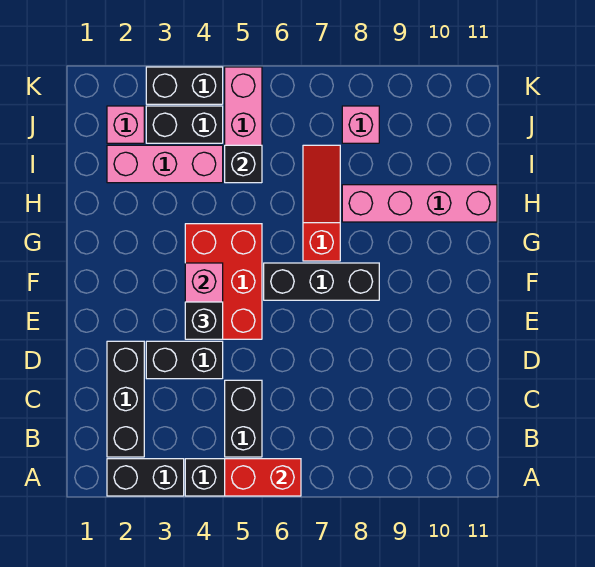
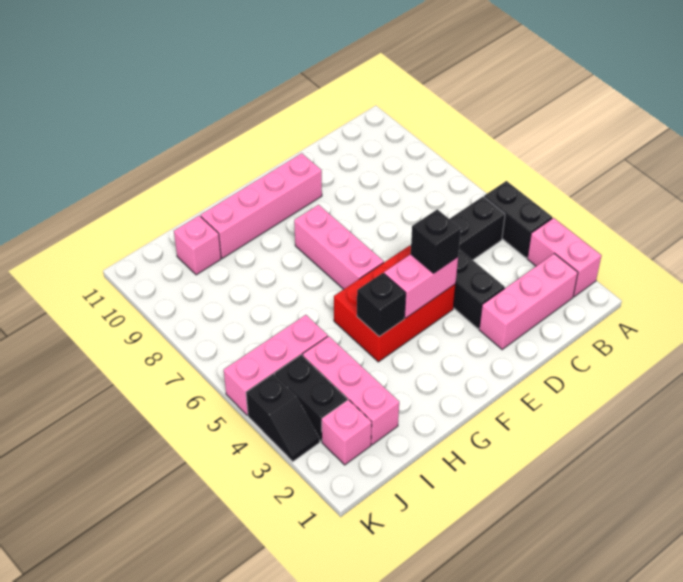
black brick A2:A3 level 1 -> pink brick A2:A3 level 1
red brick A5:A6 level 2 -> none
black brick B2:D2 level 1 -> pink brick B2:D2 level 1
black brick F6:F8 level 1 -> pink brick F6:F8 level 1
red slope G7:I7 level 1 top G -> none
pink brick H8:H11 level 1 -> pink brick E10:H10 level 1
black brick I5 level 2 -> black brick G4 level 2
pink brick J8 level 1 -> pink brick I10 level 1
black brick K3:K4 level 1 -> black slope K3:K4 level 1 top 4

